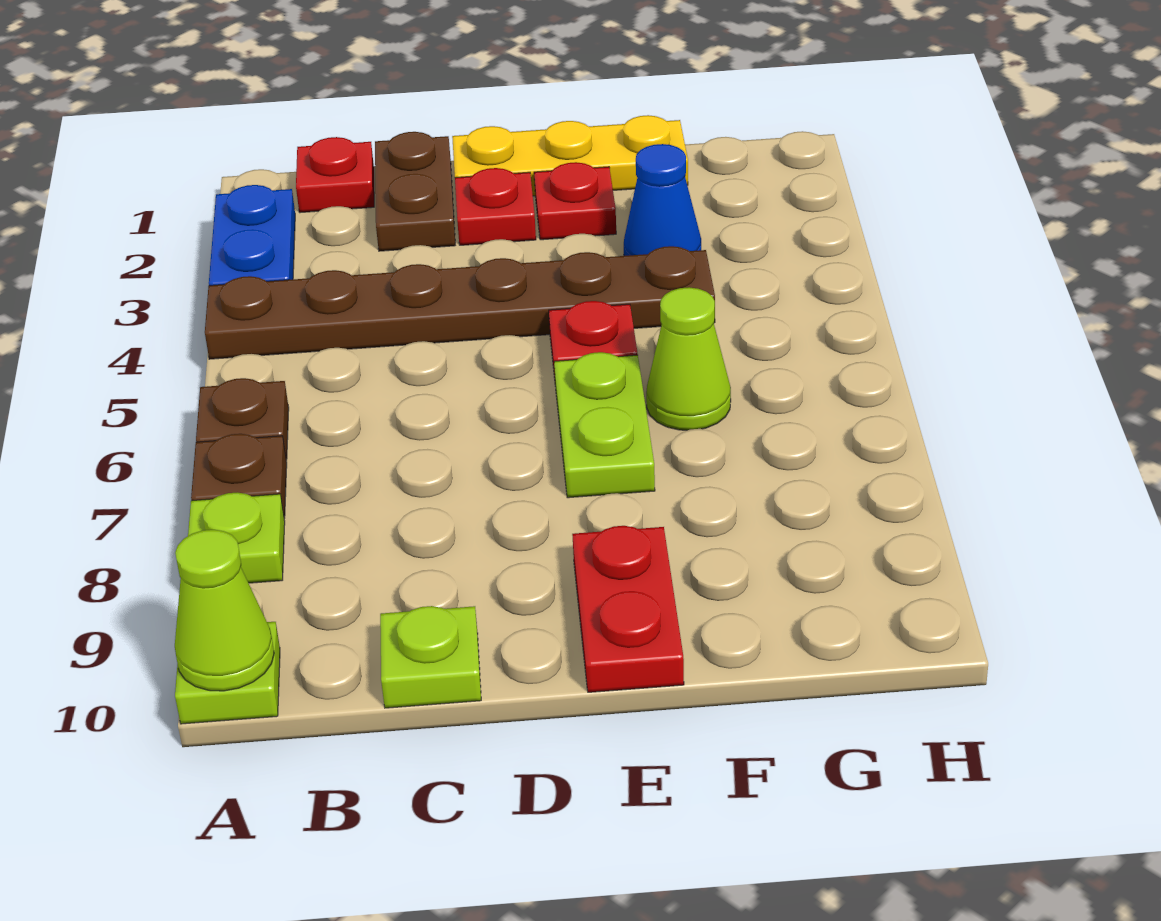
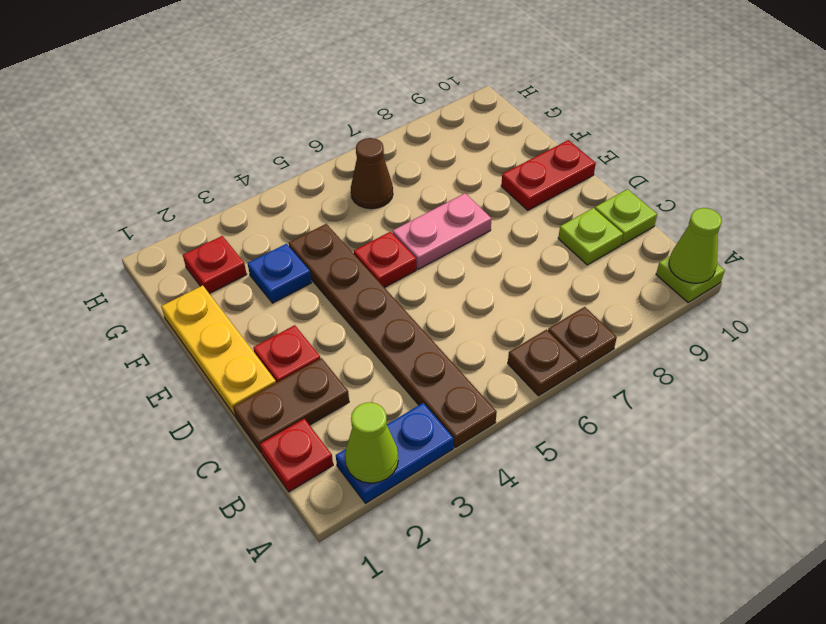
lime plate A8 level 1 -> lime plate C9 level 1
red plate E2 level 1 -> red plate G2 level 1
lime plate E6:E7 level 1 -> pink plate E6:E7 level 1
blue cone F3 level 1 -> blue plate F3 level 1
lime cone F6 level 1 -> lime cone A2 level 2
none -> brown cone G6 level 1

